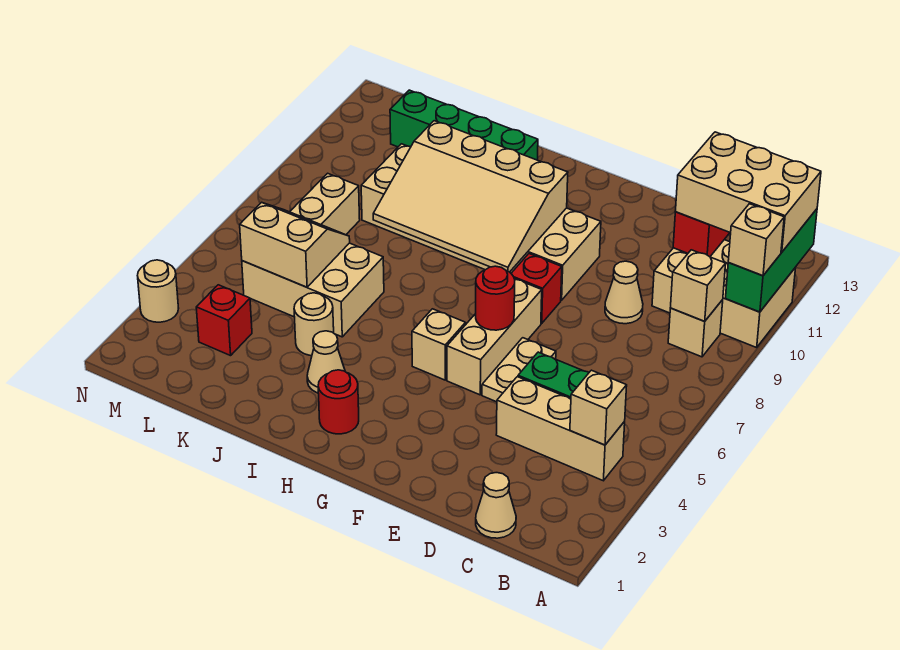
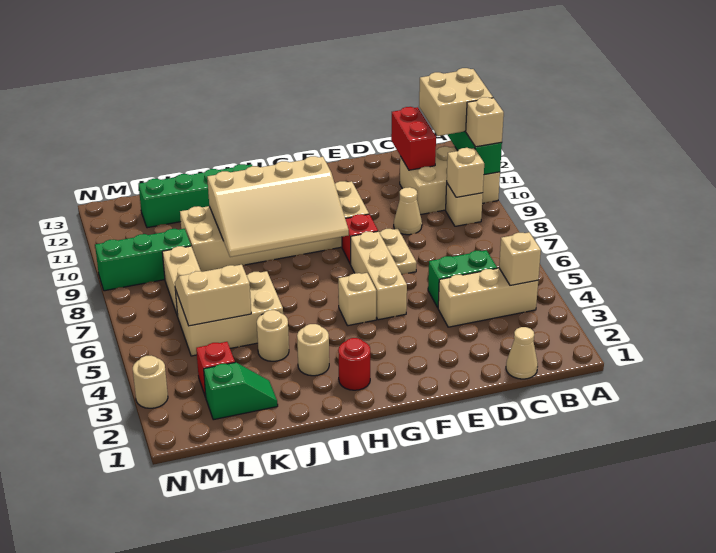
tan brick A11:C12 level 3 -> tan brick A11:B12 level 3
tan plate E5:E6 level 1 -> tan plate E7:E8 level 1
red round brick F6 level 2 -> none
tan cone I3 level 1 -> tan round brick I3 level 1
none -> green slope K2:L2 level 1 top L
none -> green brick L9:N9 level 1

